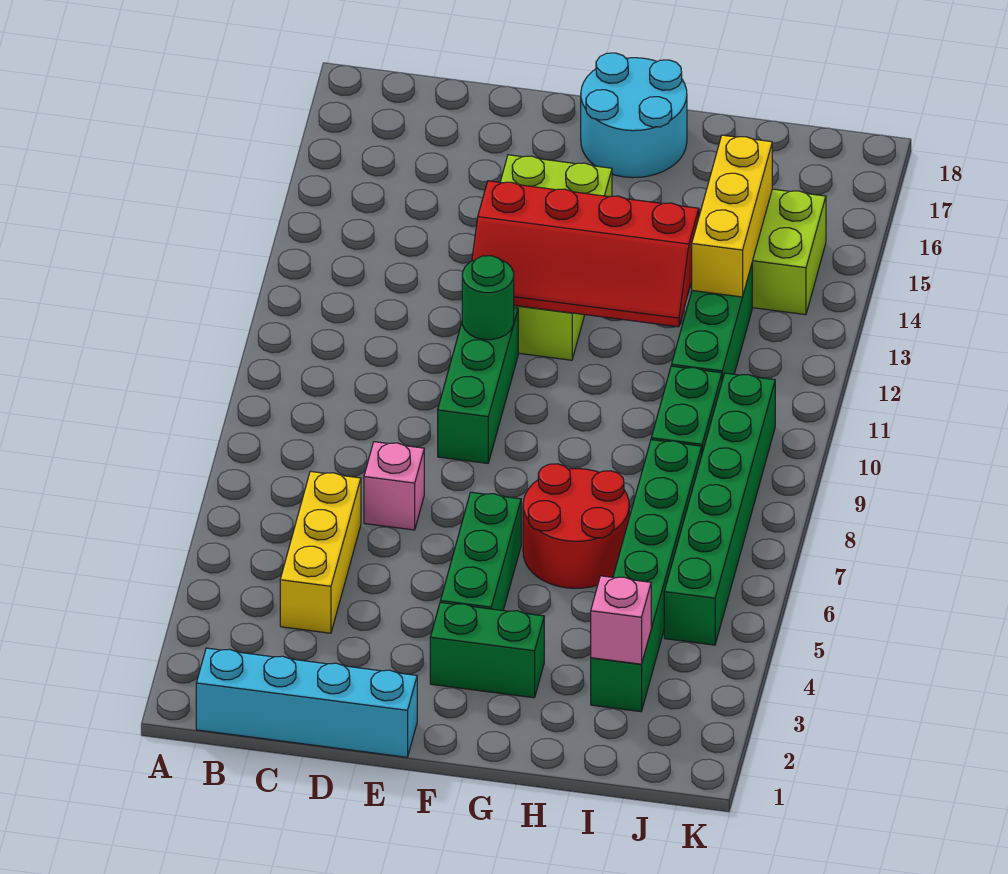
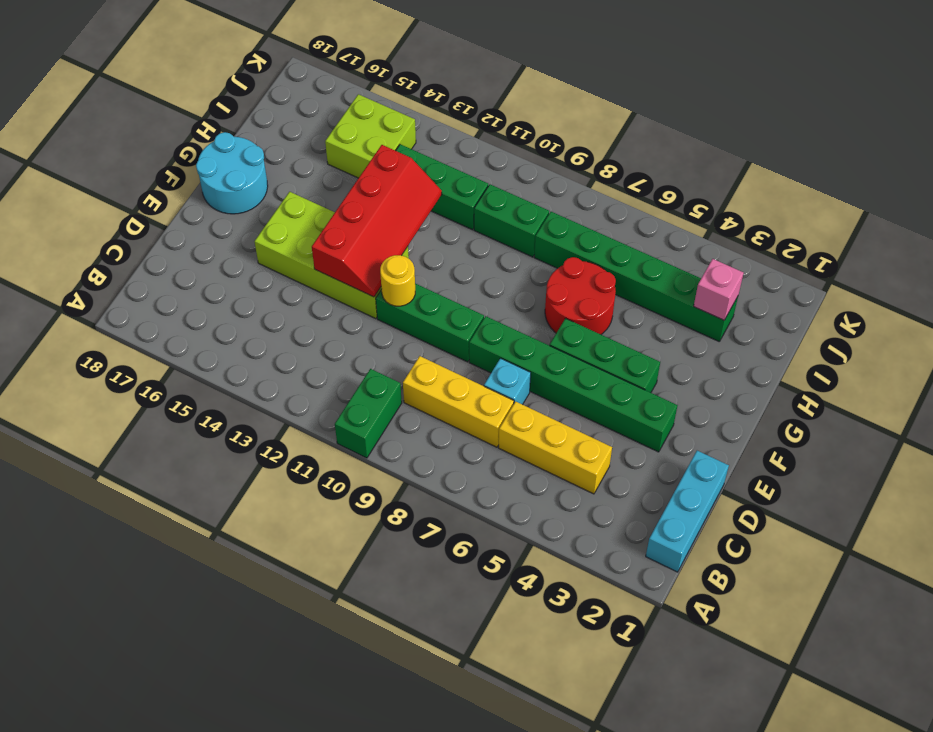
cyan brick B1:E1 level 1 -> cyan brick B1:D1 level 1
pink brick D7 level 1 -> cyan brick D7 level 1
green round brick E11 level 2 -> yellow round brick E11 level 2
green brick F3:G3 level 1 -> green brick A10:B10 level 1
yellow brick I13:I15 level 2 -> yellow brick C7:C9 level 1
green brick J5:J10 level 1 -> green brick E3:E8 level 1

